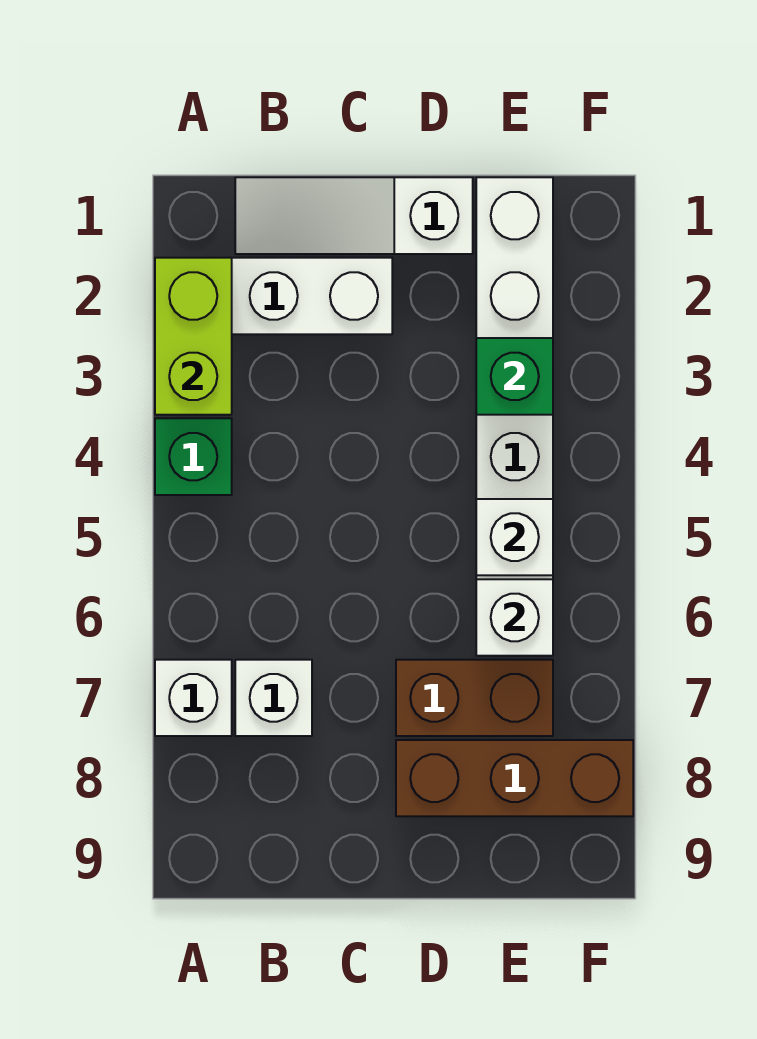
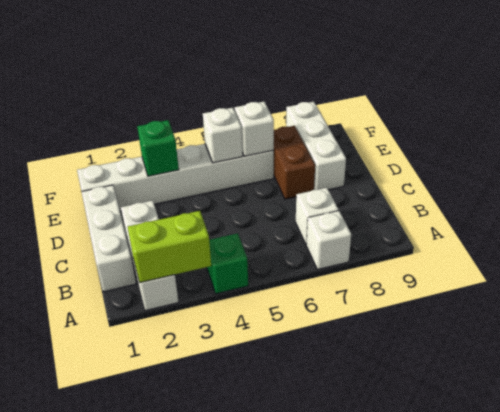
white slope B1:D1 level 1 top D -> white brick B1:D1 level 1
brown brick D8:F8 level 1 -> white brick D8:F8 level 1

